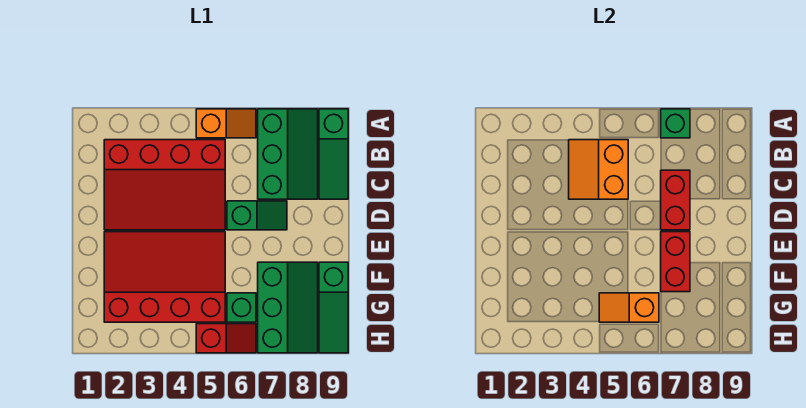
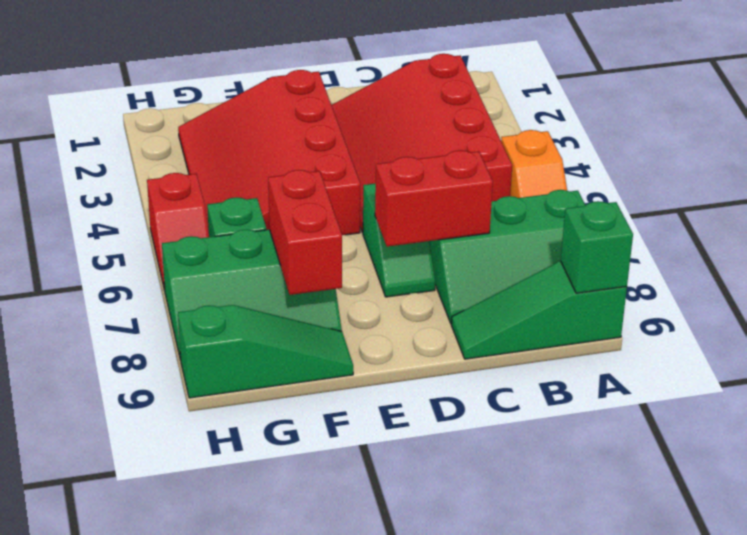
green brick A7 level 2 -> green brick A9 level 2
orange slope B4:C5 level 2 top 5 -> none
red slope E2:G5 level 1 top G -> red slope E2:G5 level 1 top E
red brick E7:F7 level 2 -> red brick F7:F8 level 2
green slope F9:H9 level 1 top F -> green slope F9:H9 level 1 top H
orange slope G5:G6 level 2 top 6 -> none

